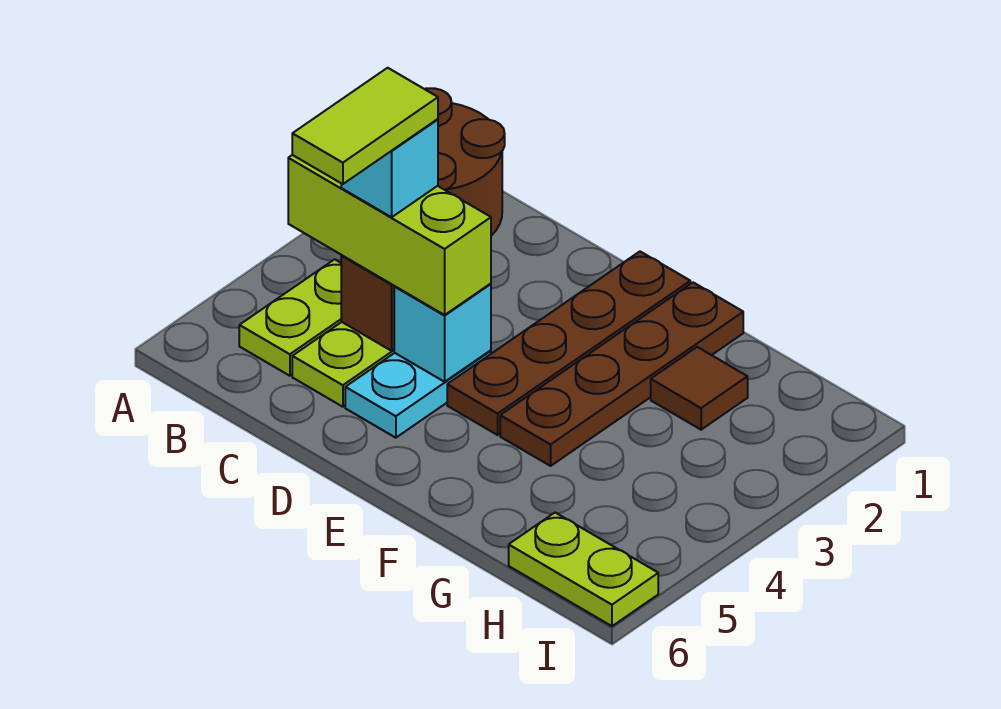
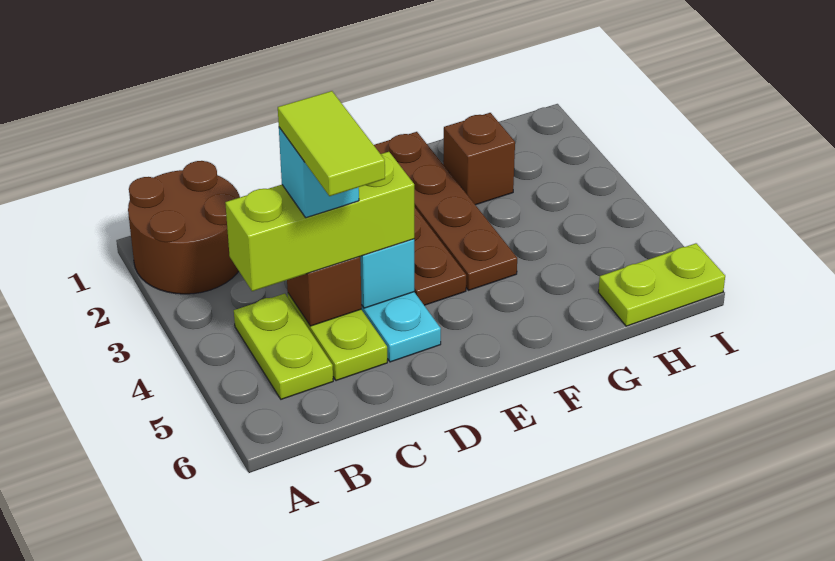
brown tile G2 level 1 -> brown brick G2 level 1

